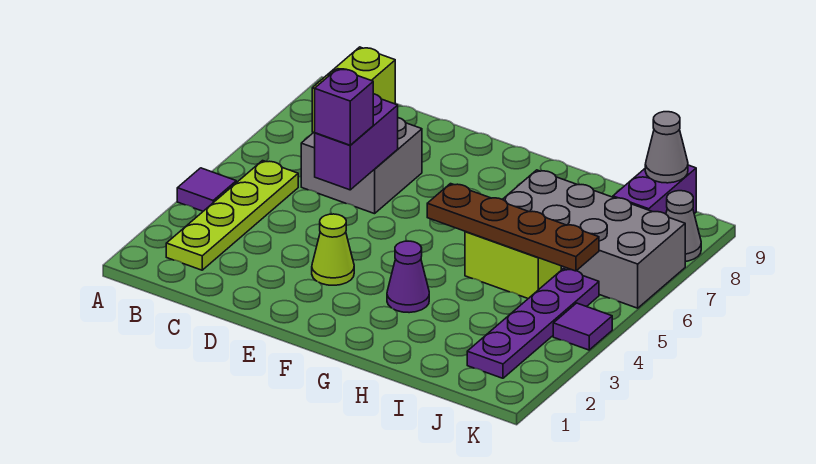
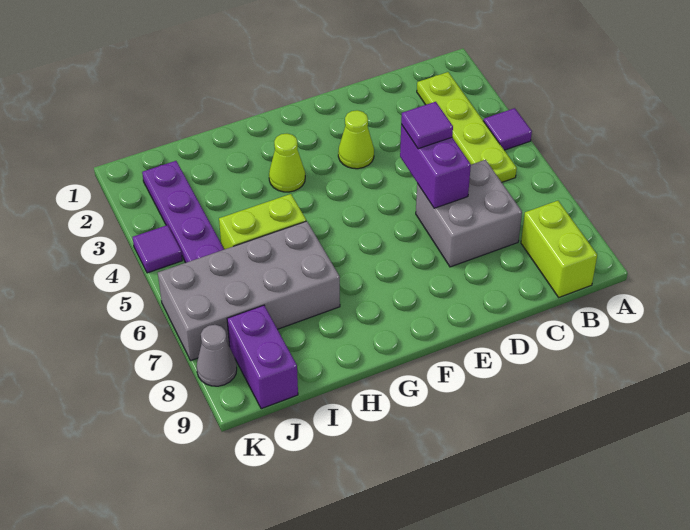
purple brick D5 level 3 -> purple tile D5 level 3
purple cone G3 level 1 -> lime cone G3 level 1
brown plate G5:J5 level 2 -> none
grey cone J9 level 2 -> none

